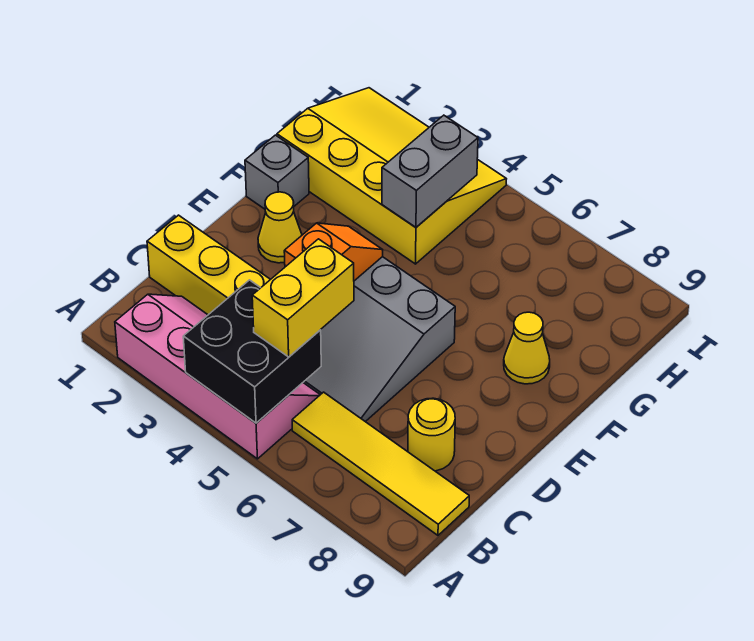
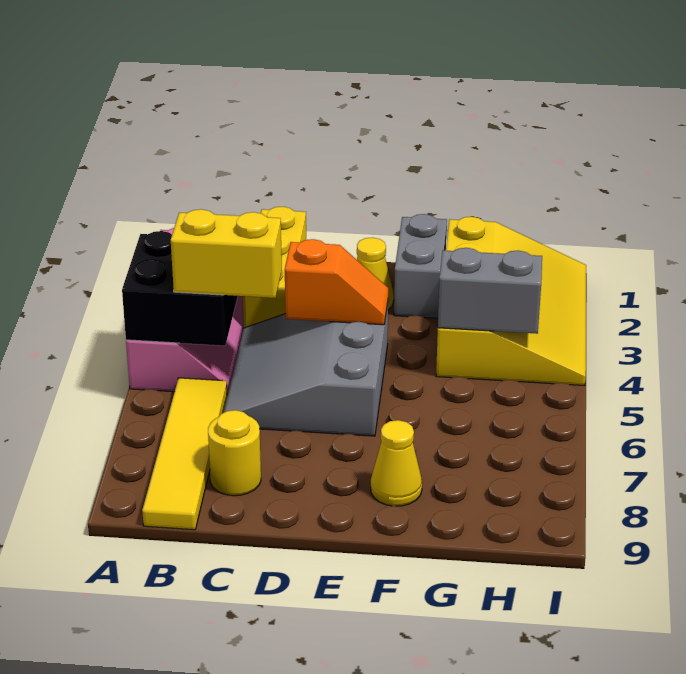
grey brick F1 level 1 -> grey brick F1:F2 level 1

